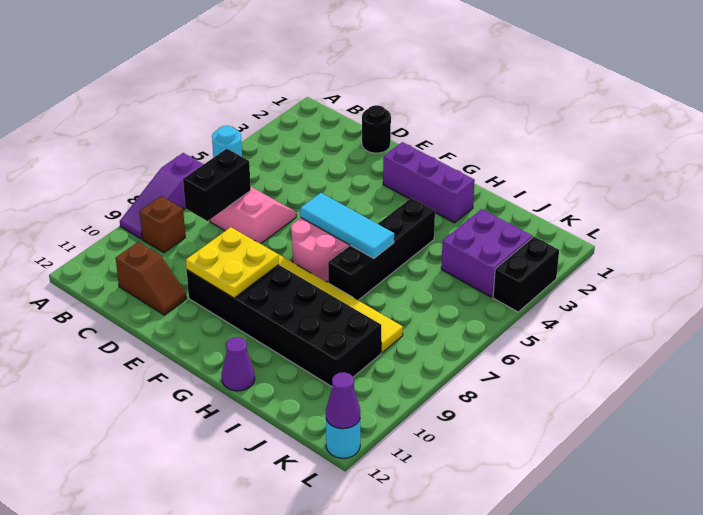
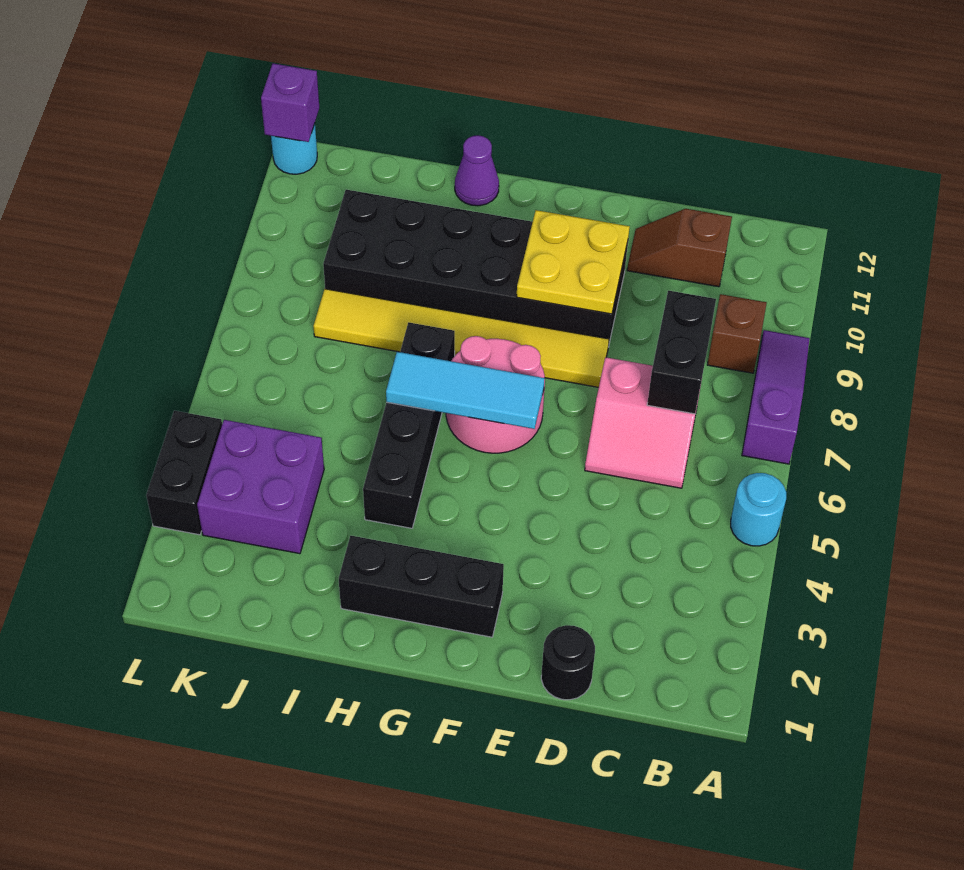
purple brick F2:H2 level 1 -> black brick F2:H2 level 1
purple cone L12 level 2 -> purple brick L12 level 2

